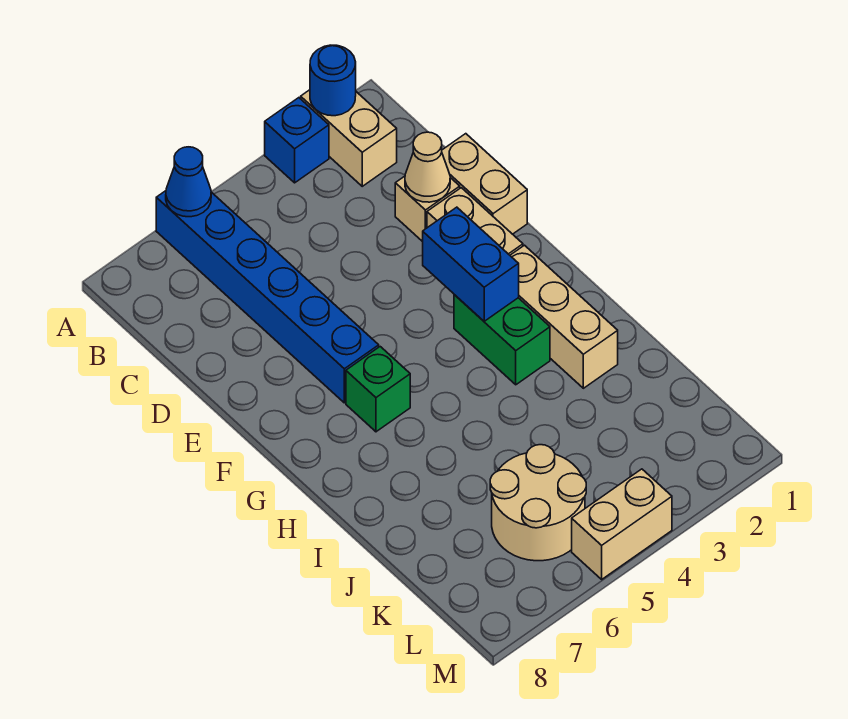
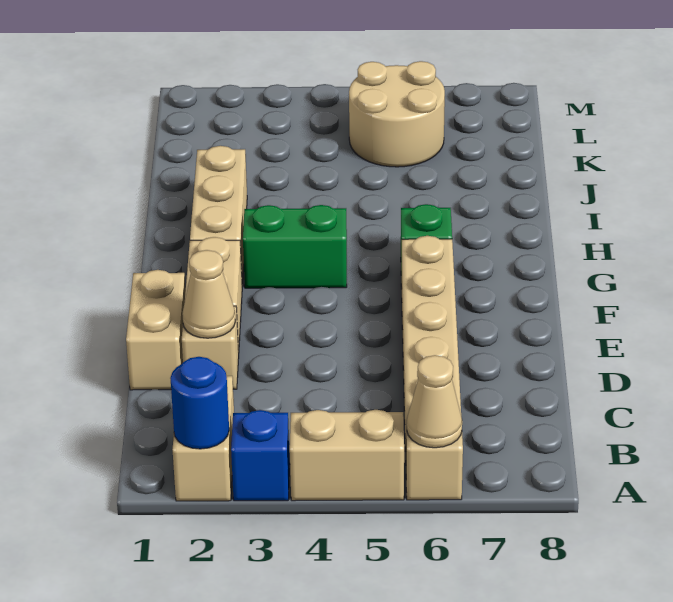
blue brick A6:F6 level 1 -> tan brick A6:F6 level 1
blue cone A6 level 2 -> tan cone A6 level 2
blue brick F3:G3 level 2 -> none
green brick G3:H3 level 1 -> green brick G3:G4 level 1
tan brick M4:M5 level 1 -> tan brick A4:A5 level 1

